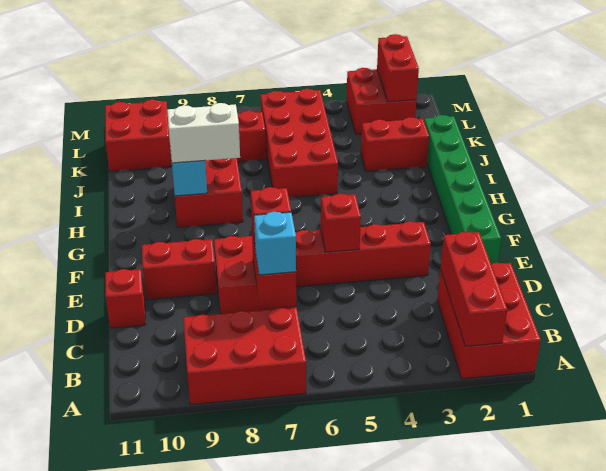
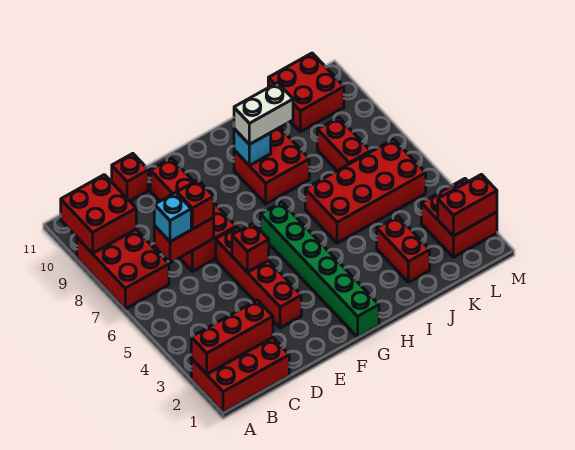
none -> red brick A9:B10 level 2
green brick E1:J1 level 1 -> green brick G1:G6 level 1
white brick H8:H9 level 3 -> white brick H9:I9 level 3

